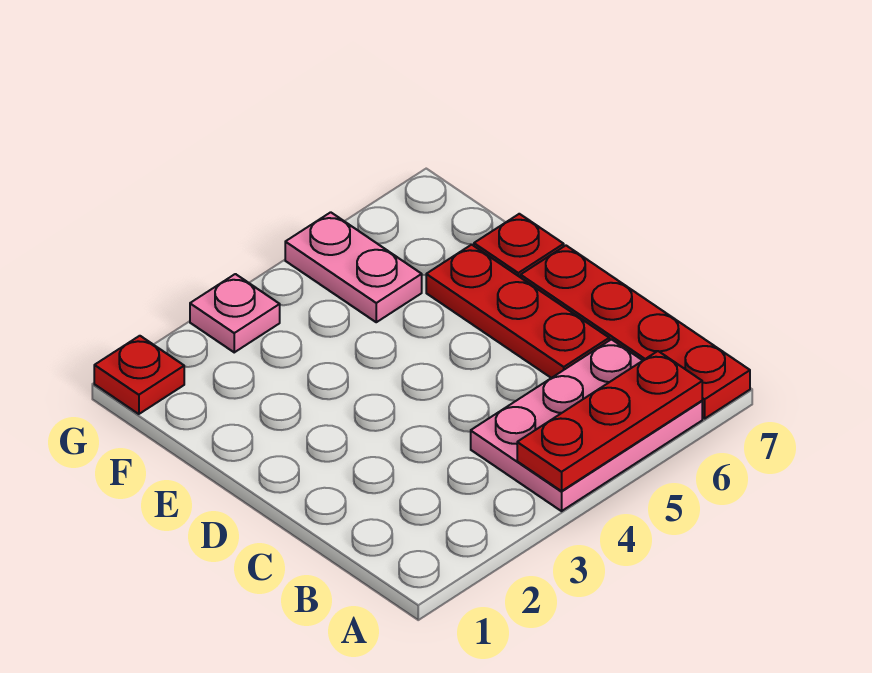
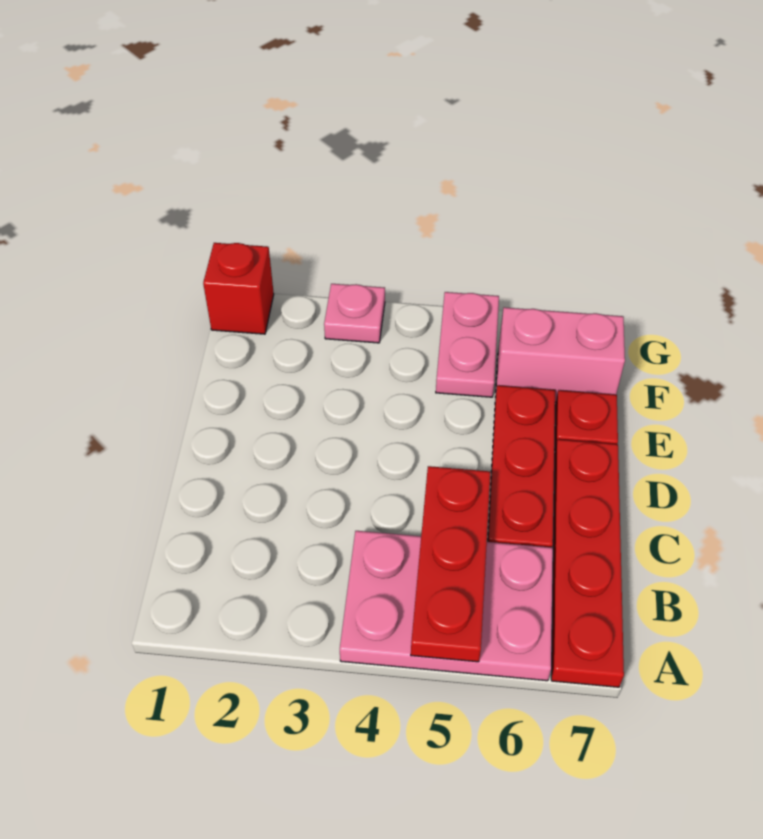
red plate A4:A6 level 2 -> red plate A5:C5 level 2
none -> pink brick F6:F7 level 1
red plate G1 level 1 -> red brick G1 level 1

